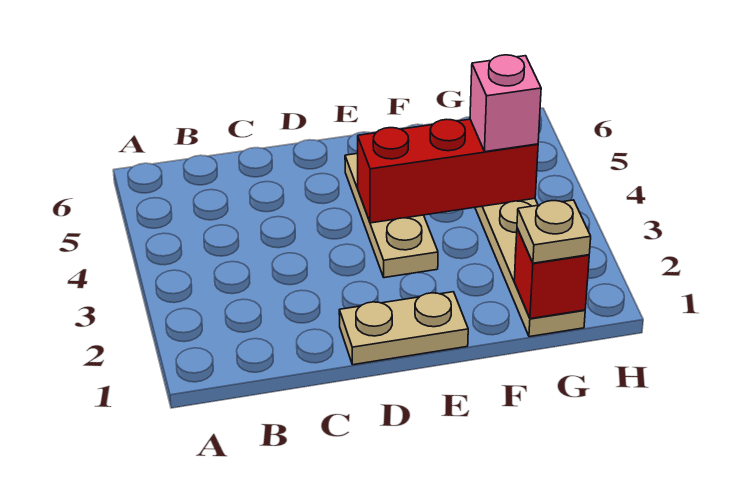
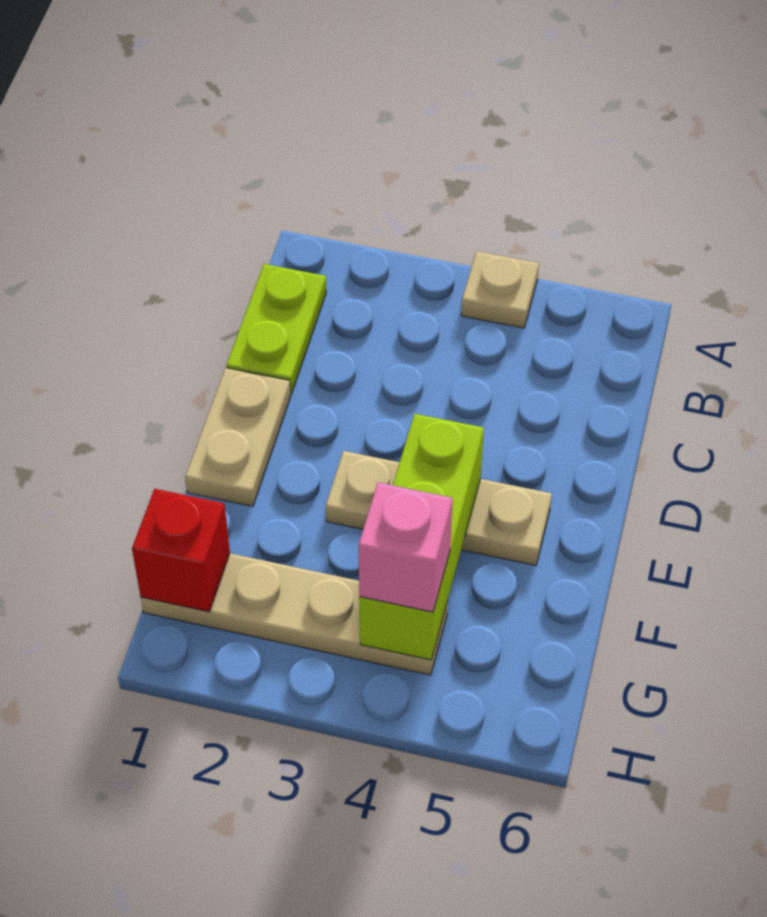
none -> lime plate B1:C1 level 1
red brick E4:G4 level 2 -> lime brick E4:G4 level 2
tan plate G1 level 3 -> tan plate A4 level 1

